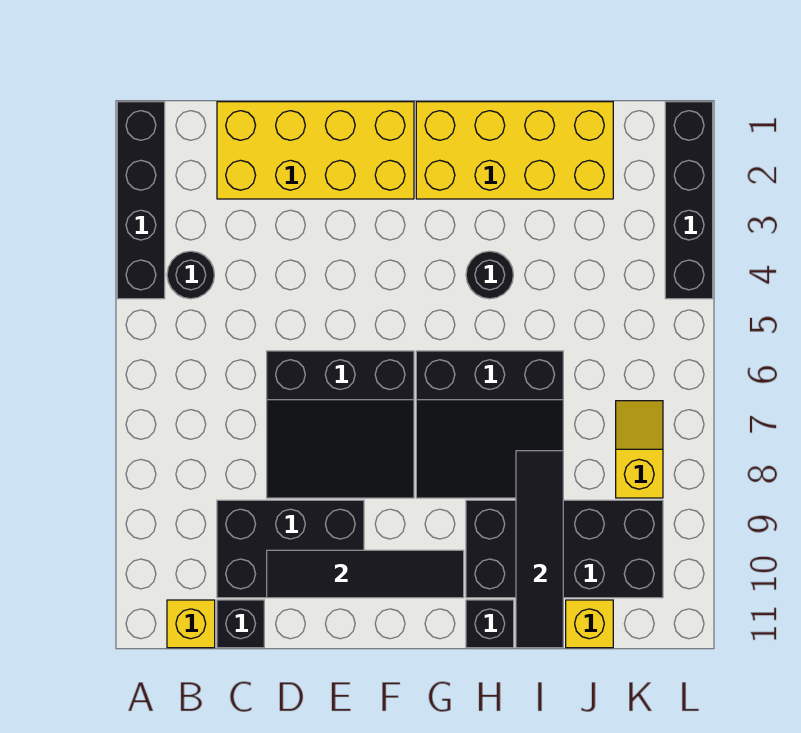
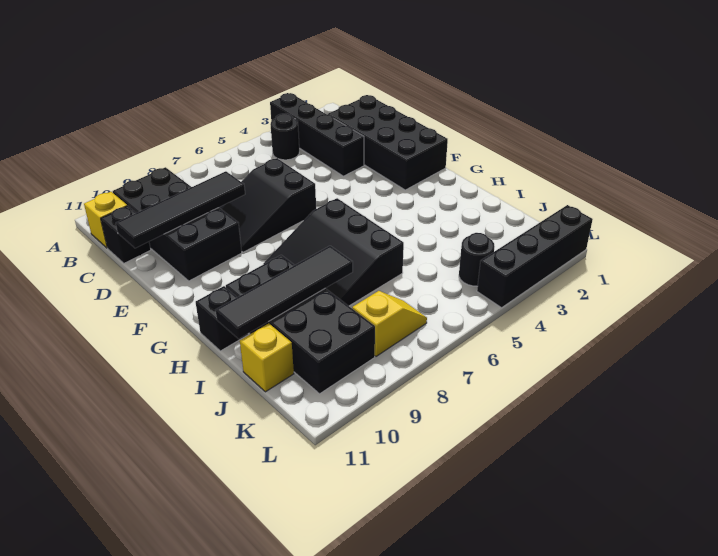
black brick A1:A4 level 1 -> black brick A3:D3 level 1
yellow brick C1:F2 level 1 -> black brick C1:F2 level 1
black brick C9:E10 level 1 -> black brick B9:E10 level 1
black slope D6:F8 level 1 top 6 -> black slope D6:E8 level 1 top 6
black tile D10:G10 level 2 -> black tile D8:D11 level 2
yellow brick G1:J2 level 1 -> none
black round brick H4 level 1 -> black round brick K4 level 1

